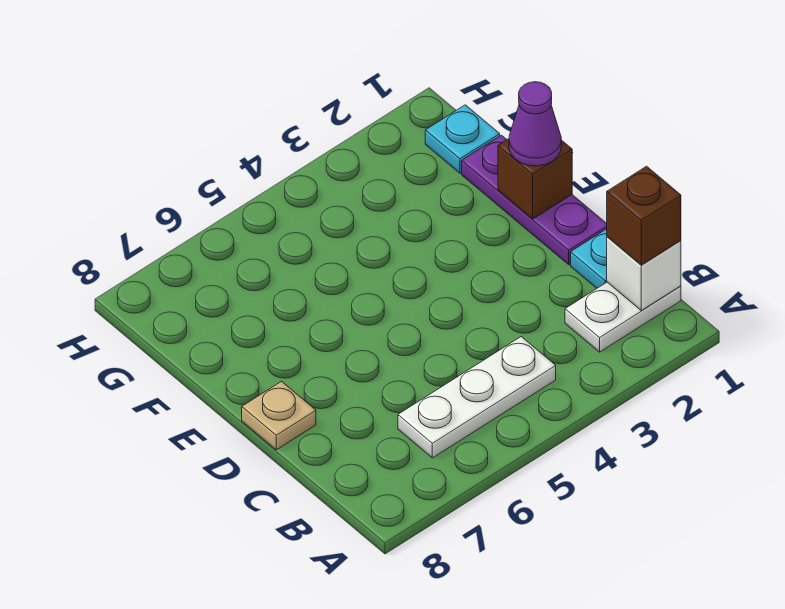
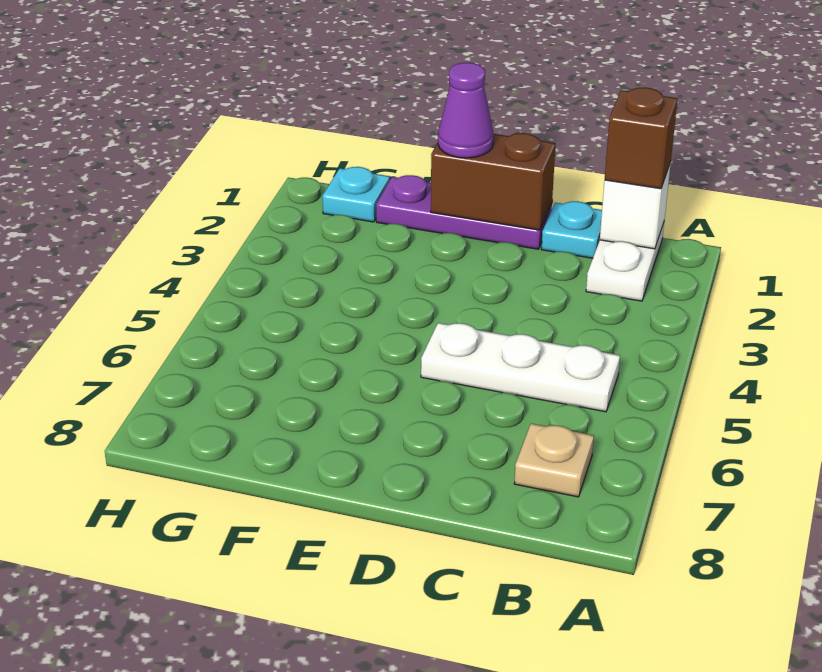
white plate B4:B6 level 1 -> white plate B5:D5 level 1
tan plate D8 level 1 -> tan plate B7 level 1
brown brick E1 level 2 -> brown brick D1:E1 level 2

